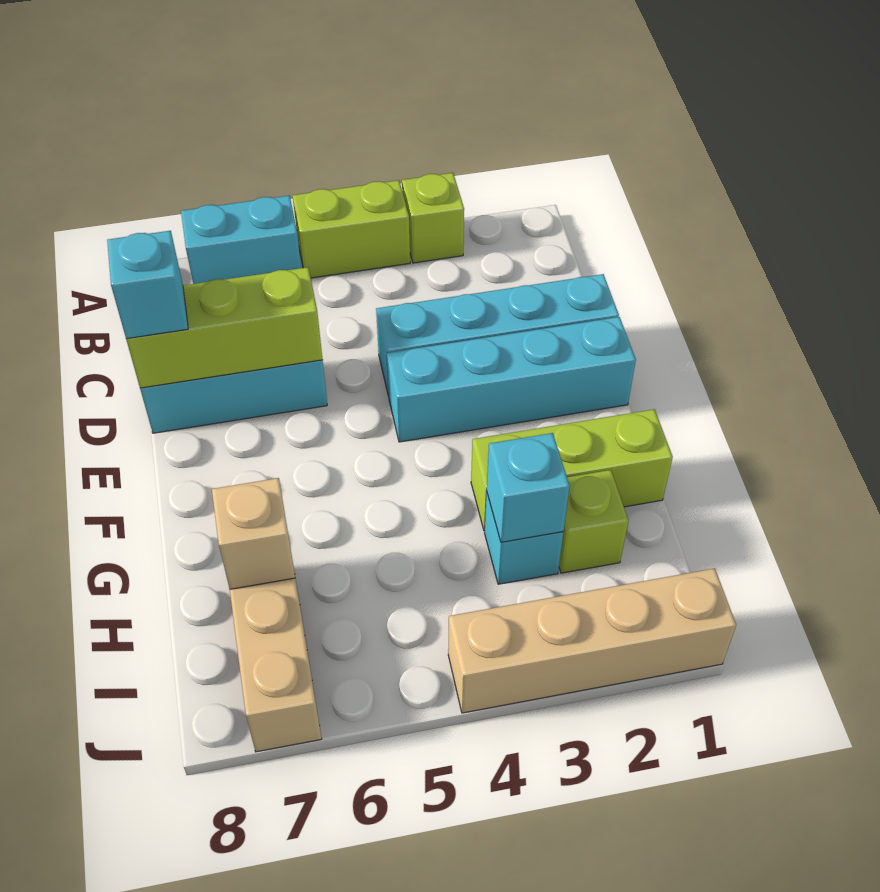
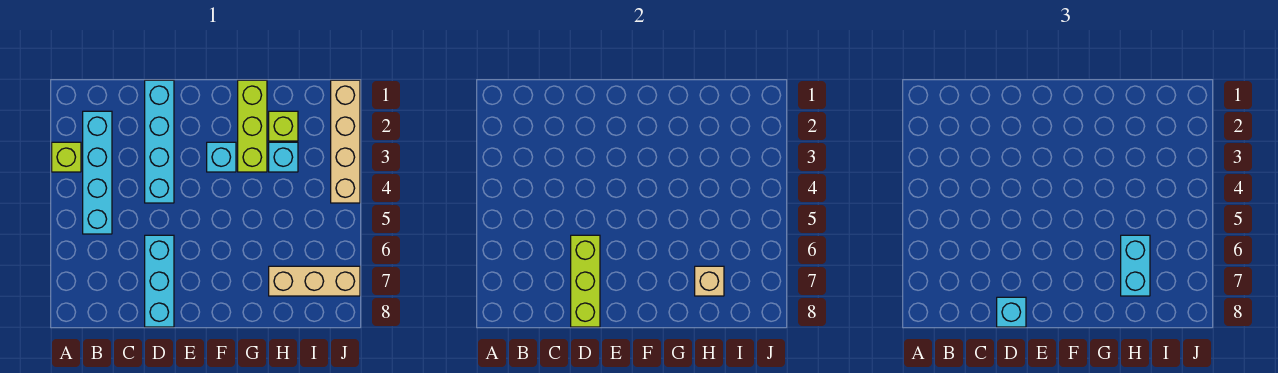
lime brick A4:A5 level 1 -> none
cyan brick A6:A7 level 1 -> cyan brick H6:H7 level 3
cyan brick E1:E4 level 1 -> cyan brick B2:B5 level 1
cyan brick H3 level 2 -> cyan brick F3 level 1

